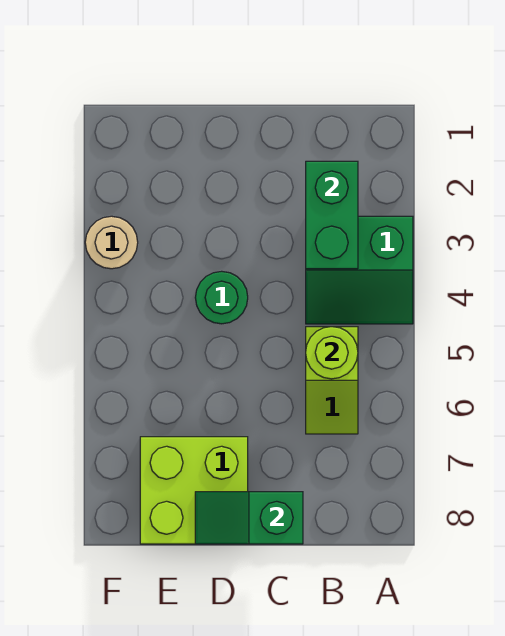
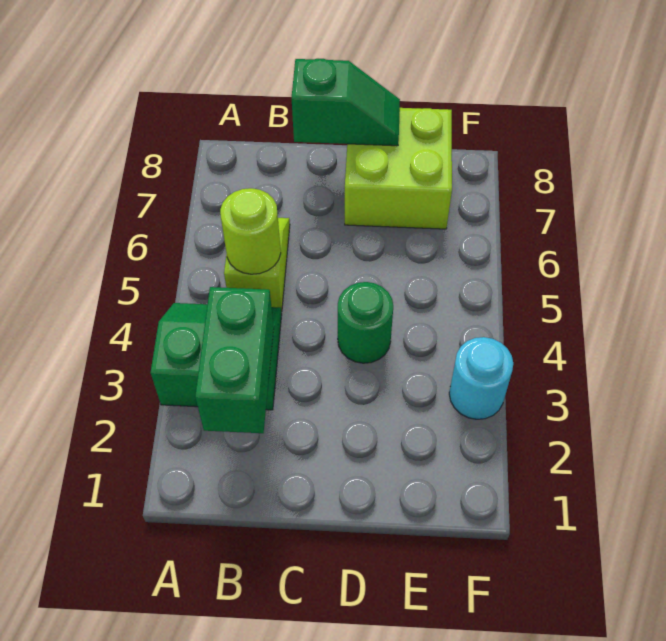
tan round brick F3 level 1 -> cyan round brick F3 level 1

